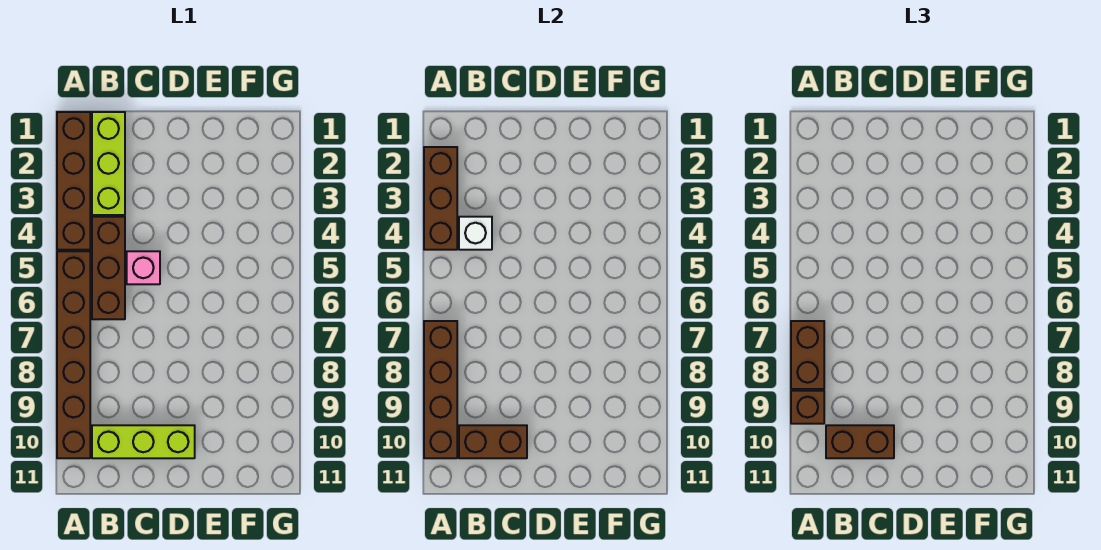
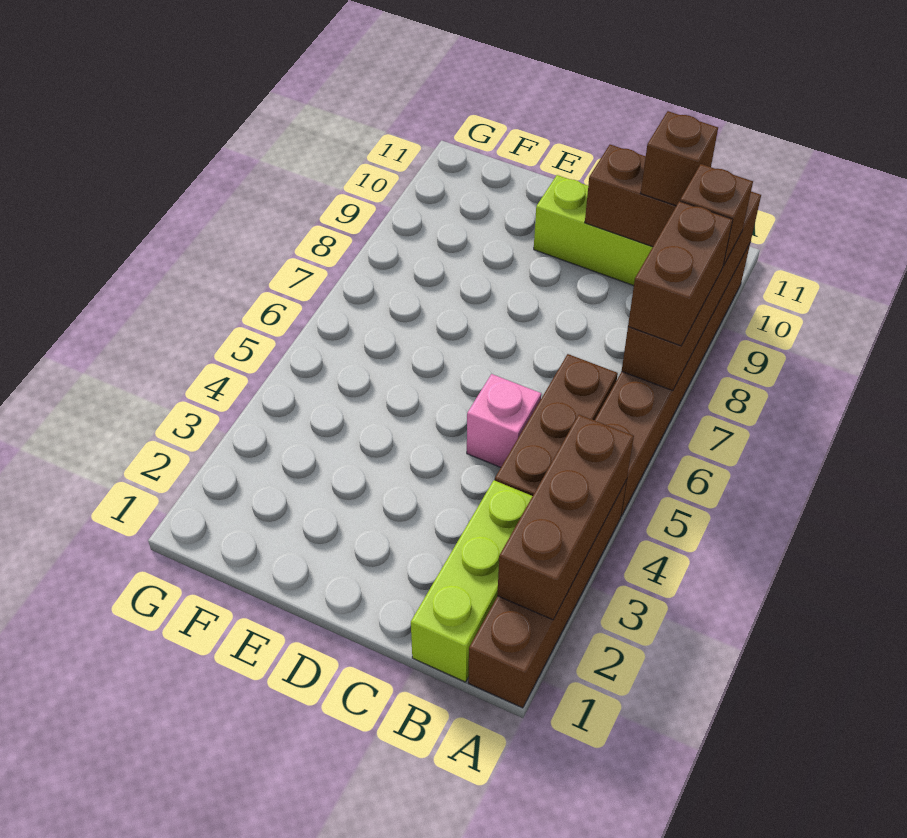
white brick B4 level 2 -> none
brown brick B10:C10 level 3 -> brown brick B10 level 3

